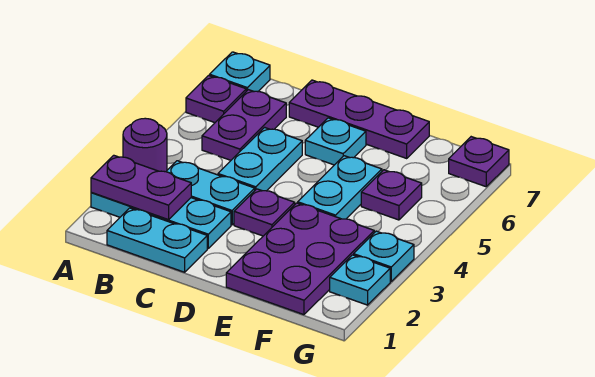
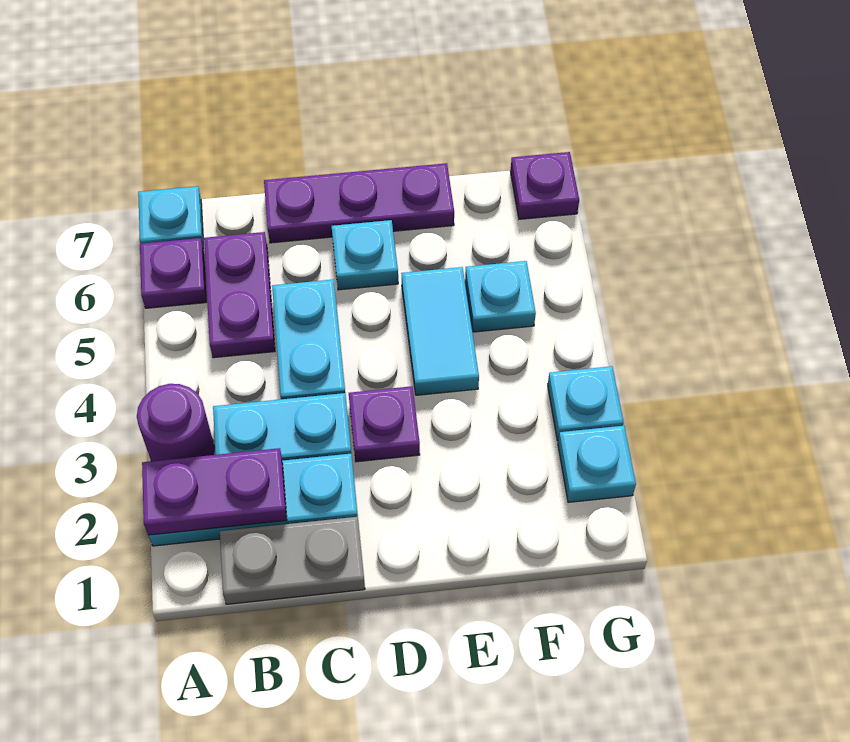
cyan plate B1:C1 level 1 -> grey plate B1:C1 level 1
purple plate E1:F3 level 1 -> none
cyan plate E4:E5 level 1 -> cyan tile E4:E5 level 1
purple plate F5 level 1 -> cyan plate F5 level 1

